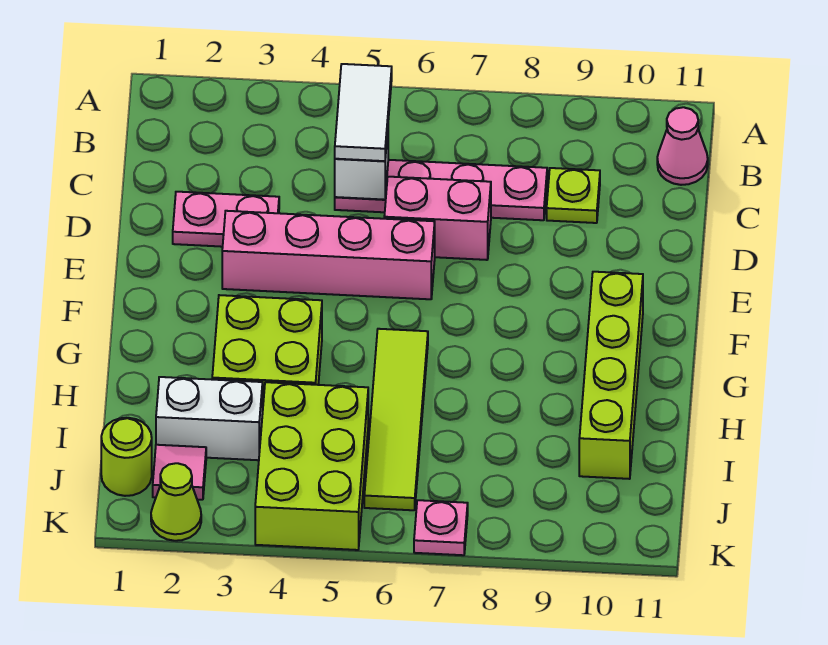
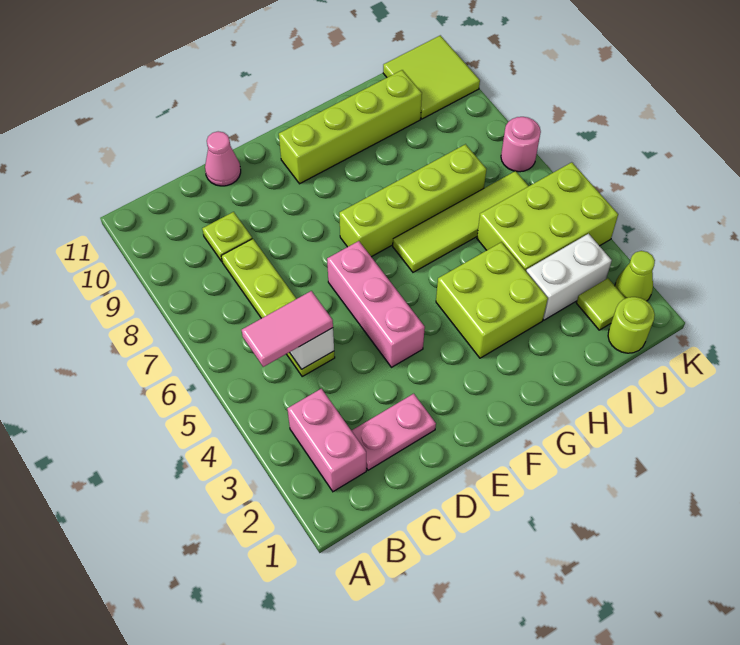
white tile B5:C5 level 3 -> pink tile B5:C5 level 3
pink cone B11 level 1 -> pink cone D11 level 1
pink plate C5:C8 level 1 -> lime plate C5:C8 level 1
pink plate D2:D3 level 1 -> pink plate C2:D2 level 1
pink brick D6:D7 level 1 -> pink brick B2:B3 level 1
pink brick E3:E6 level 1 -> pink brick E4:E6 level 1
none -> lime brick F7:I7 level 1
white brick I2:I3 level 1 -> white brick I3:J3 level 1
pink tile J2 level 1 -> lime tile J2 level 1
none -> lime tile J10:K11 level 1
pink plate K7 level 1 -> pink round brick K7 level 1

